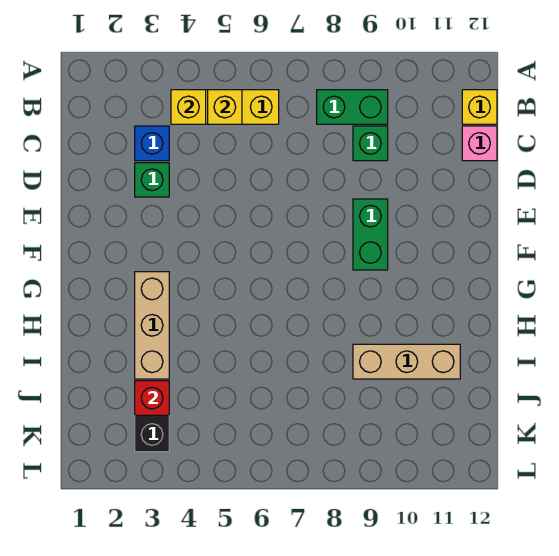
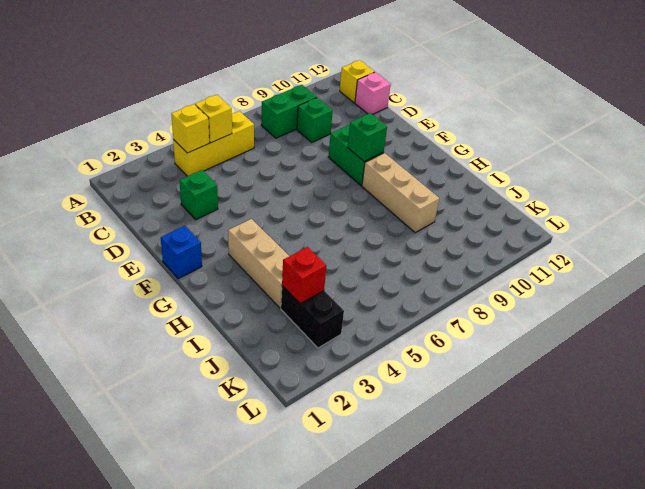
blue brick C3 level 1 -> blue brick F1 level 1
none -> green brick F9 level 2
tan brick I9:I11 level 1 -> tan brick G9:I9 level 1

